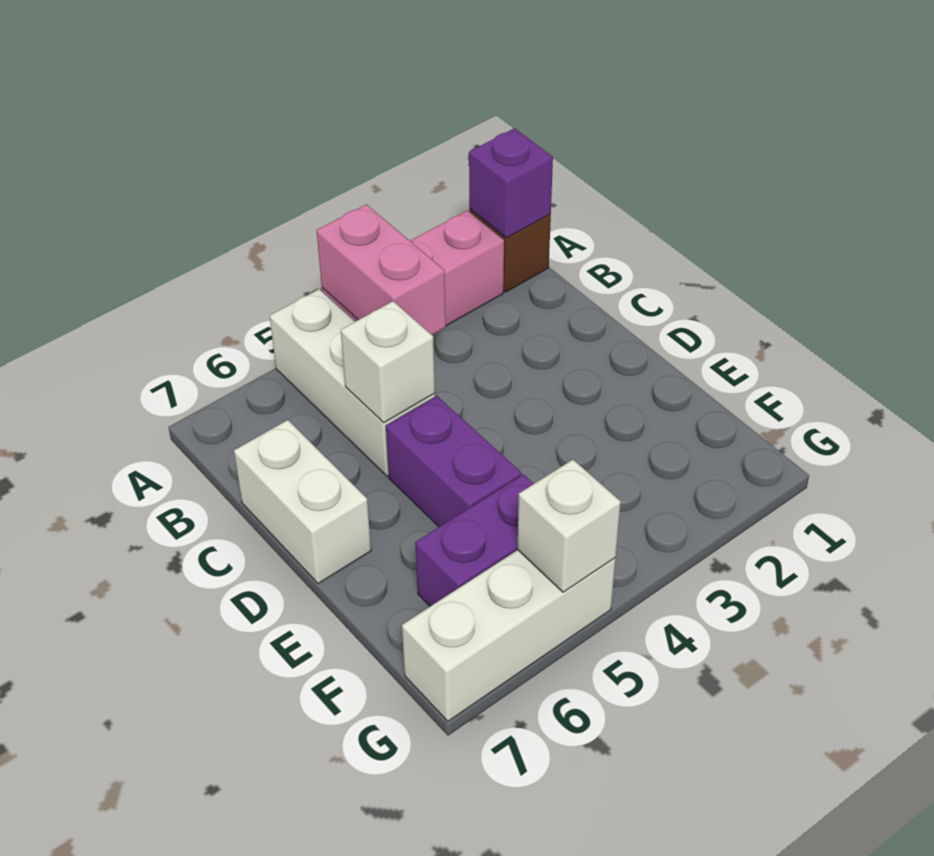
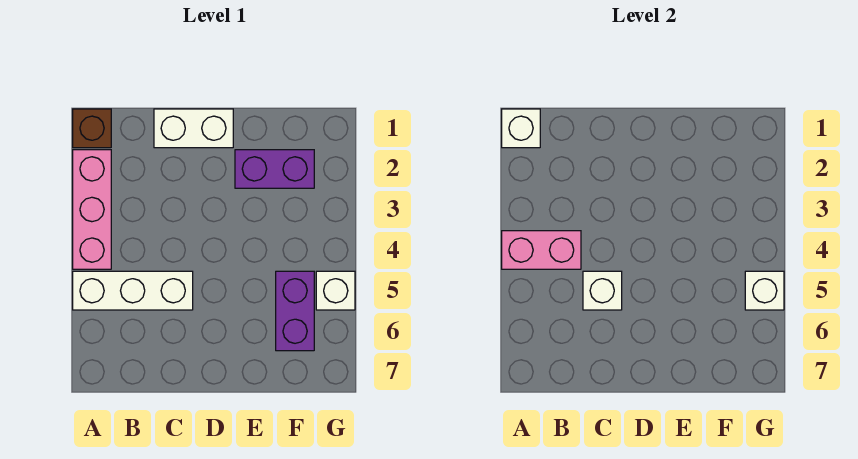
purple brick A1 level 2 -> white brick A1 level 2
white brick C7:D7 level 1 -> white brick C1:D1 level 1
purple brick D5:E5 level 1 -> purple brick E2:F2 level 1
white brick G5:G7 level 1 -> white brick G5 level 1

